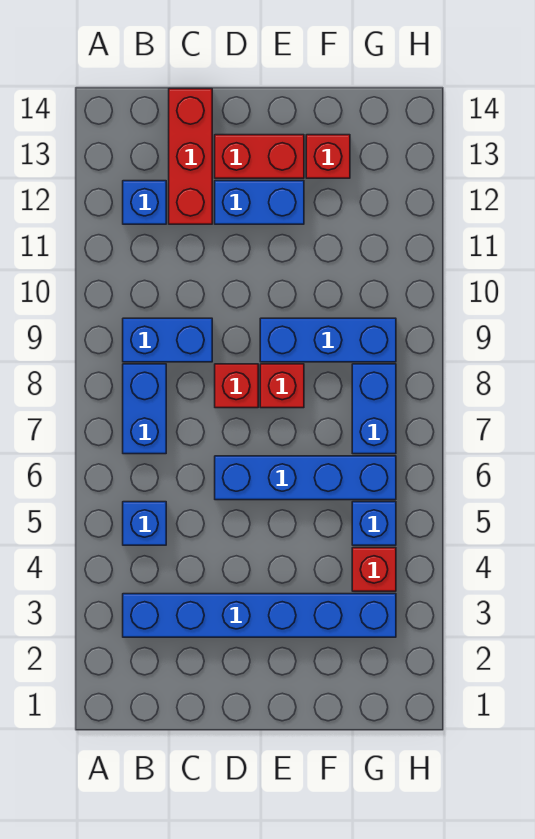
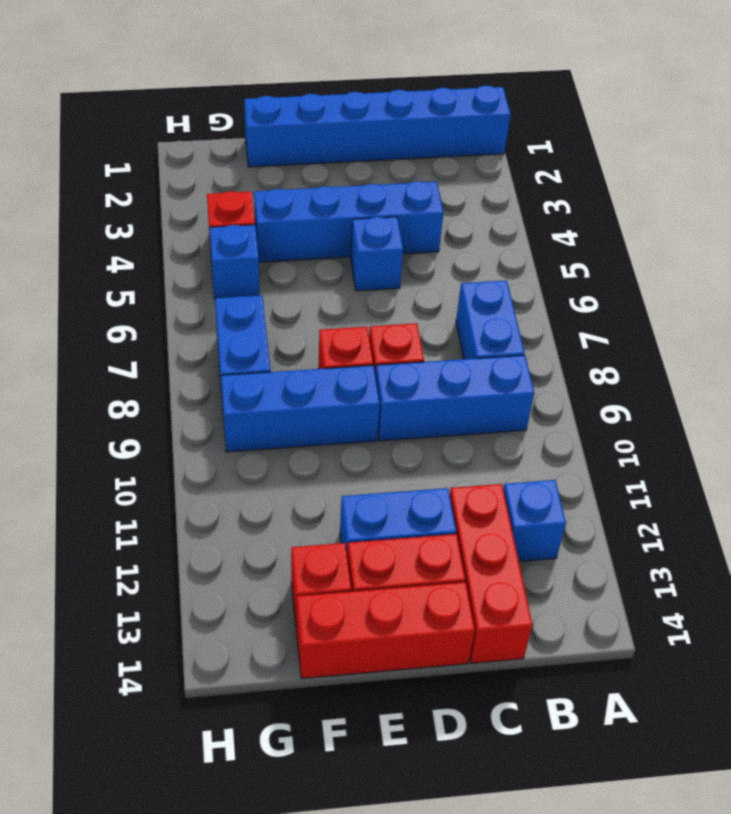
blue brick B3:G3 level 1 -> blue brick A1:F1 level 1
blue brick B5 level 1 -> blue brick D5 level 1
blue brick B9:C9 level 1 -> blue brick B9:D9 level 1
blue brick D6:G6 level 1 -> blue brick C4:F4 level 1
none -> red brick D14:F14 level 1

